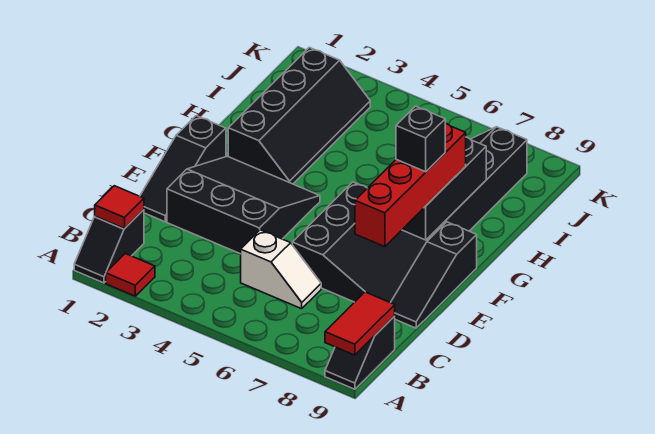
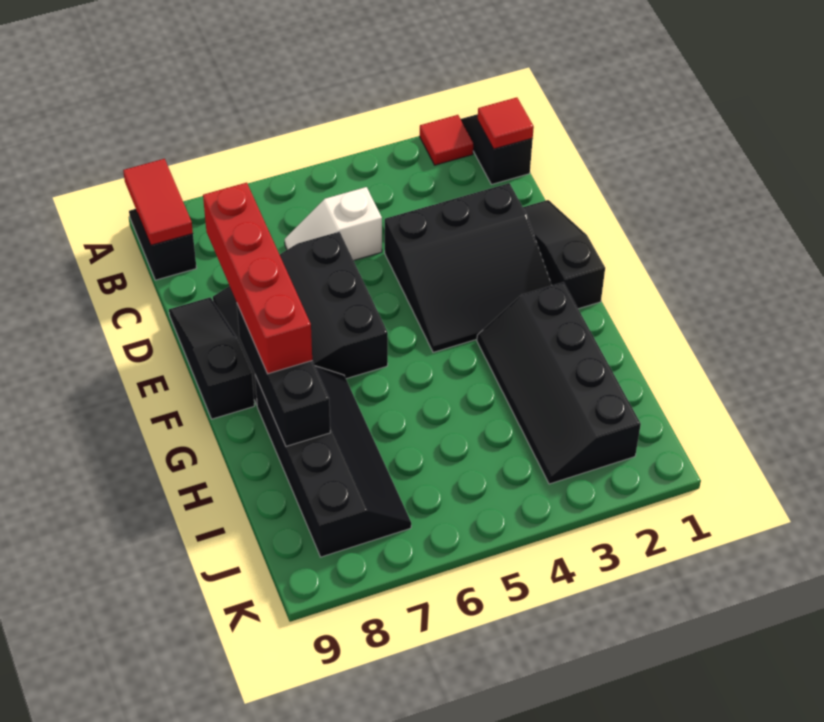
black brick F8 level 4 -> none

